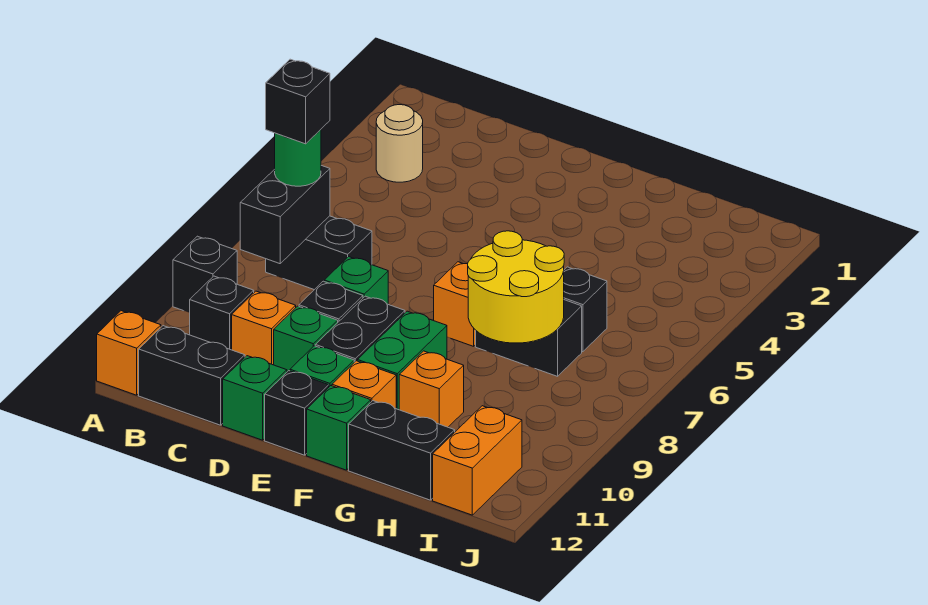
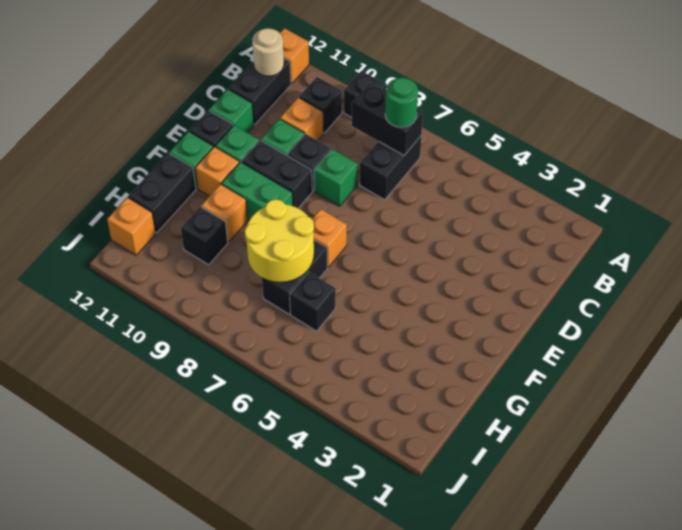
tan round brick B3 level 1 -> tan round brick B12 level 2
black brick B7 level 4 -> black brick H10 level 1
orange brick I11:I12 level 1 -> orange brick I12 level 1

